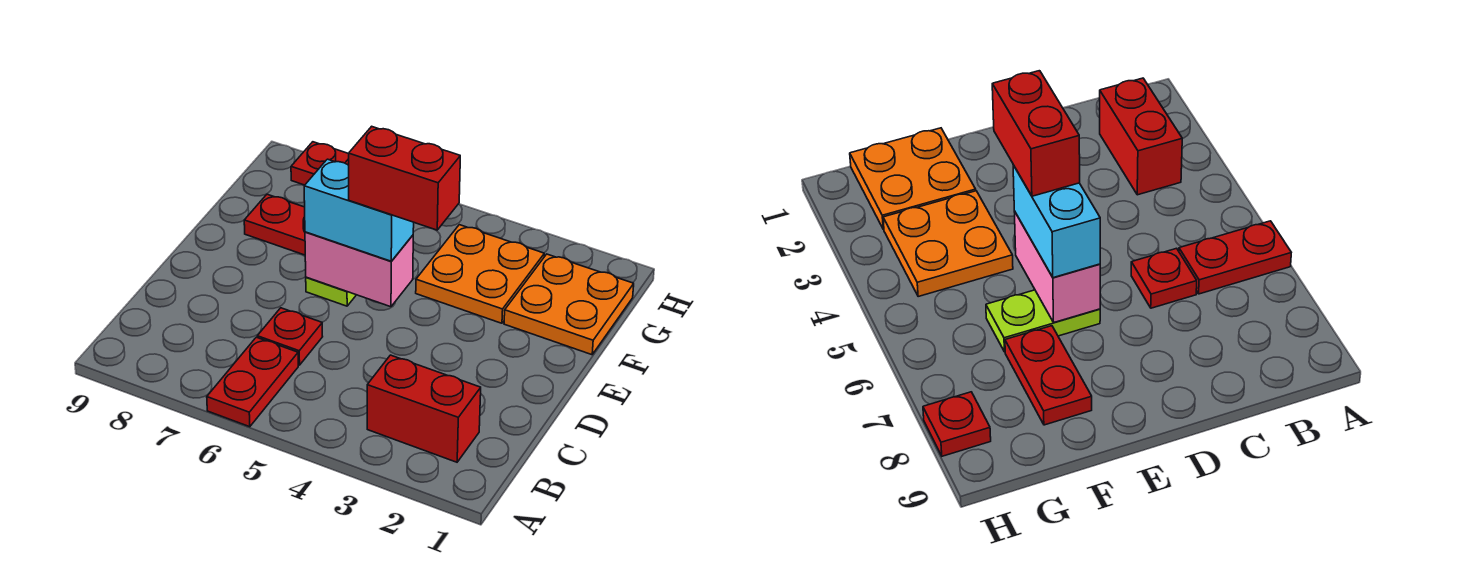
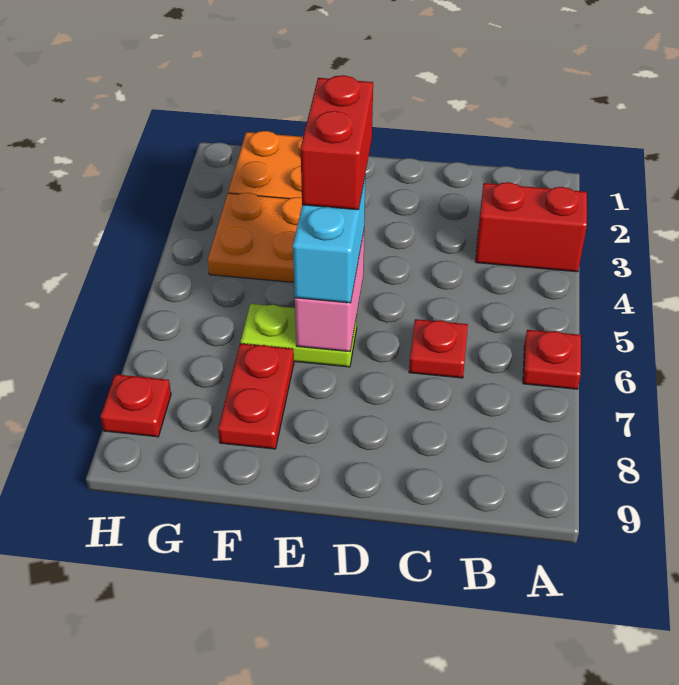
red plate A6:B6 level 1 -> red plate A6 level 1
red brick B2:B3 level 1 -> red brick A3:B3 level 1

